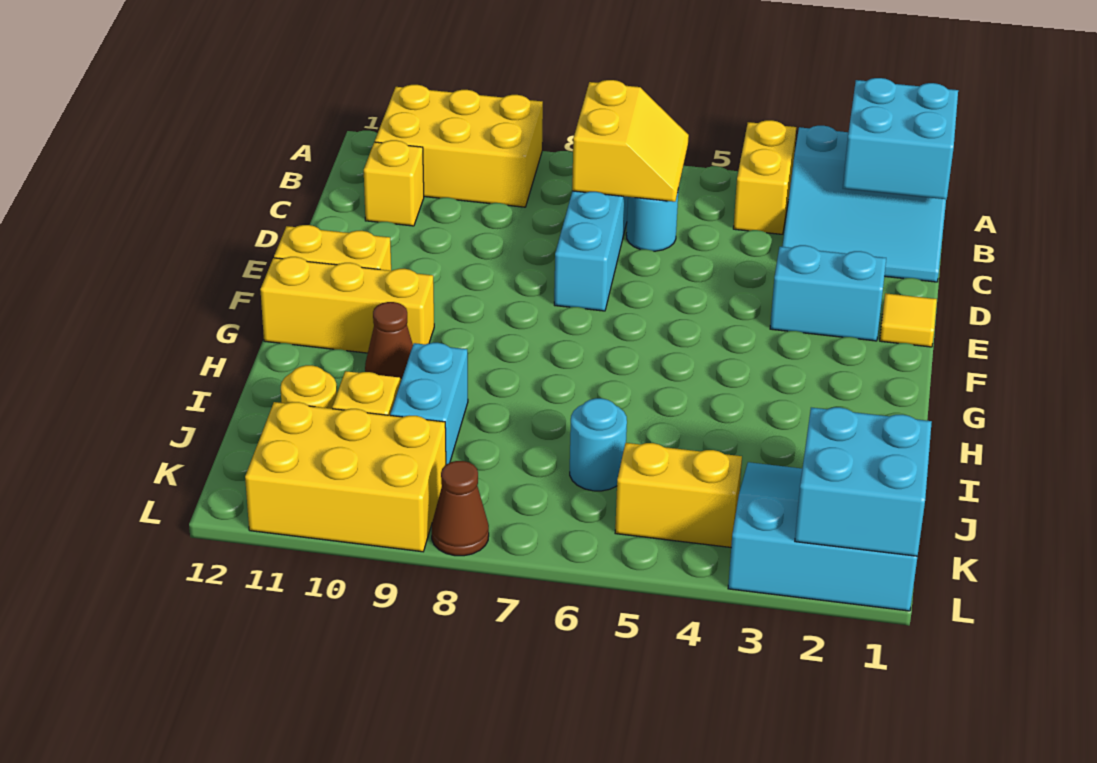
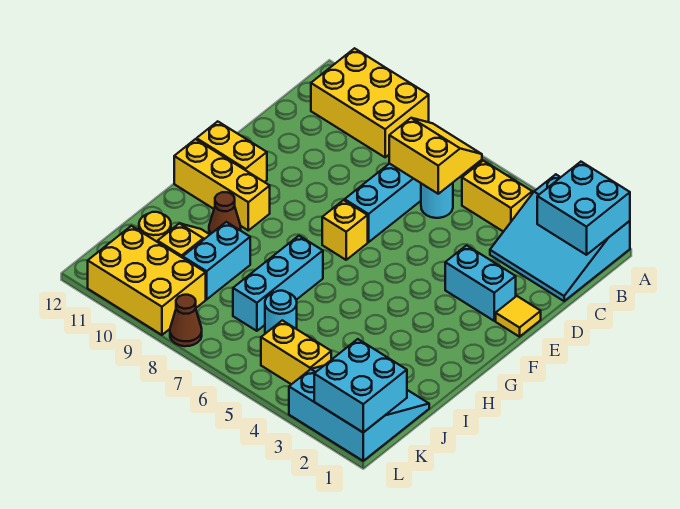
yellow brick A4:B4 level 1 -> yellow brick B4:B5 level 1
yellow slope B6:C7 level 2 top 7 -> yellow slope B6:C7 level 2 top C
yellow brick C11 level 1 -> yellow brick F7 level 1
none -> cyan brick H7:J7 level 1

